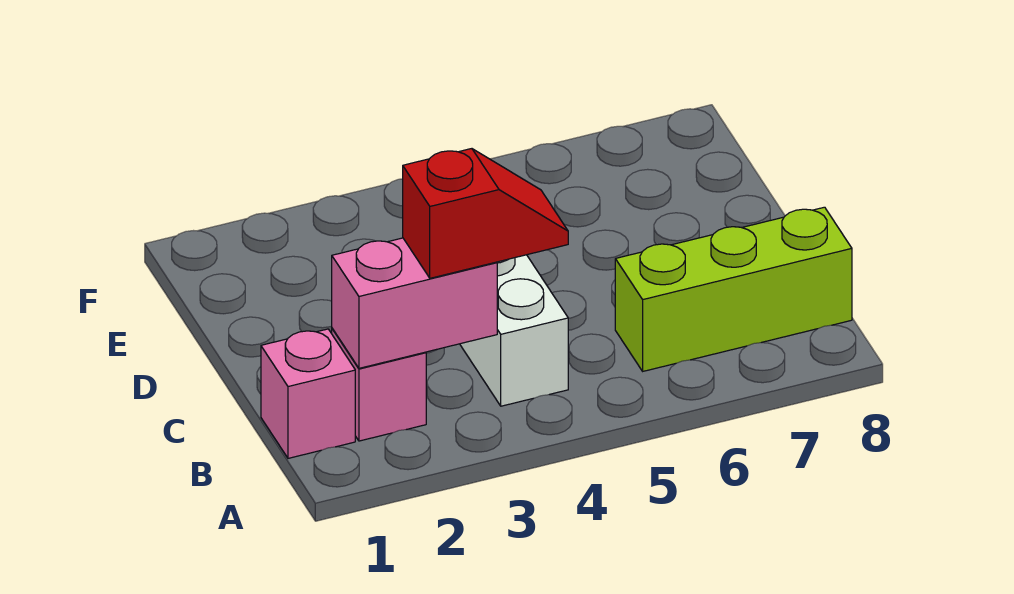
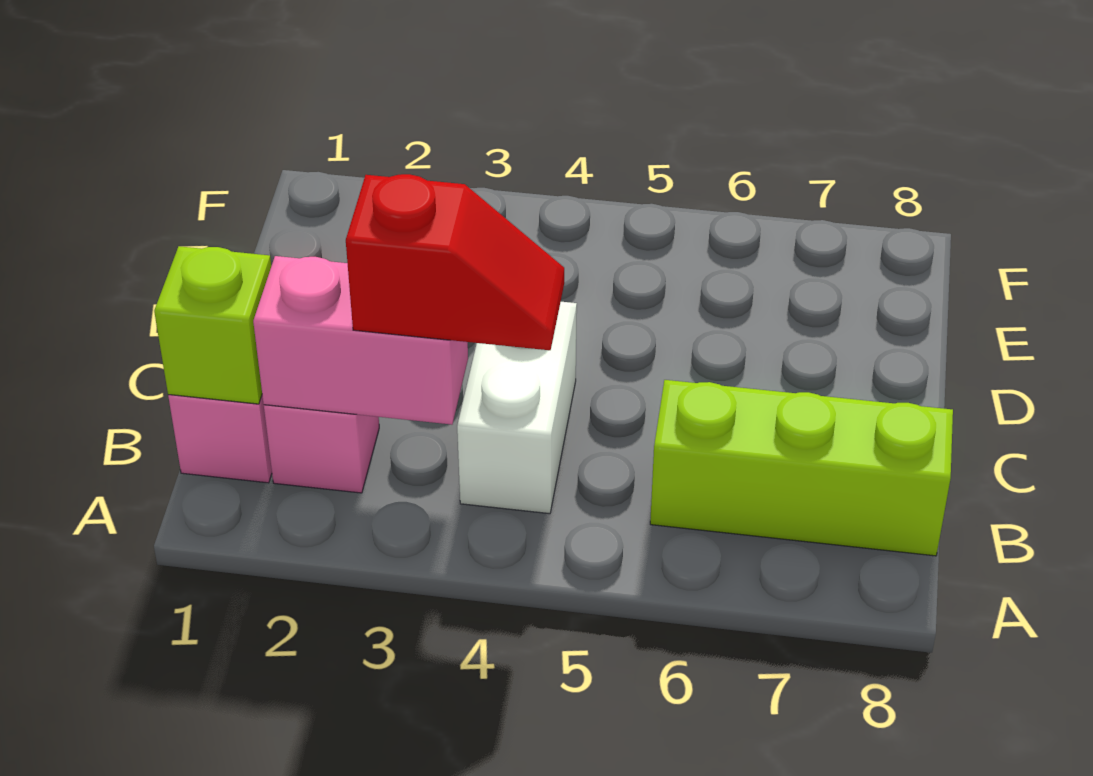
none -> lime brick B1 level 2

